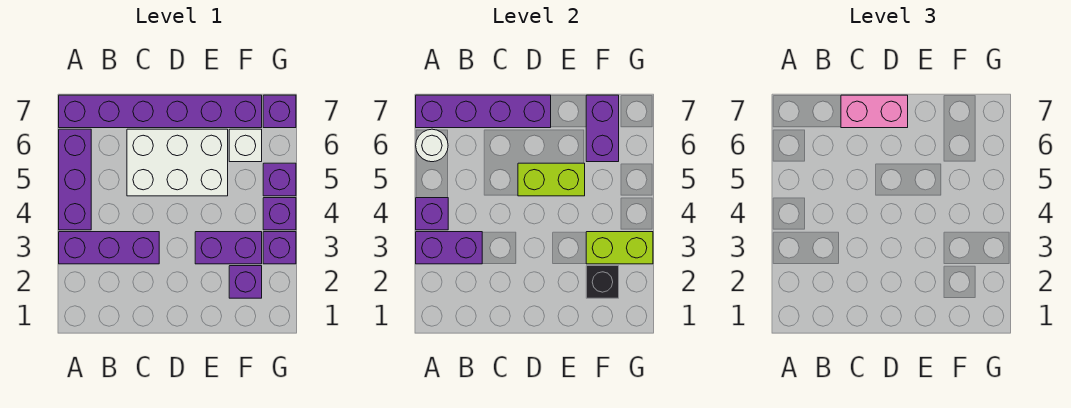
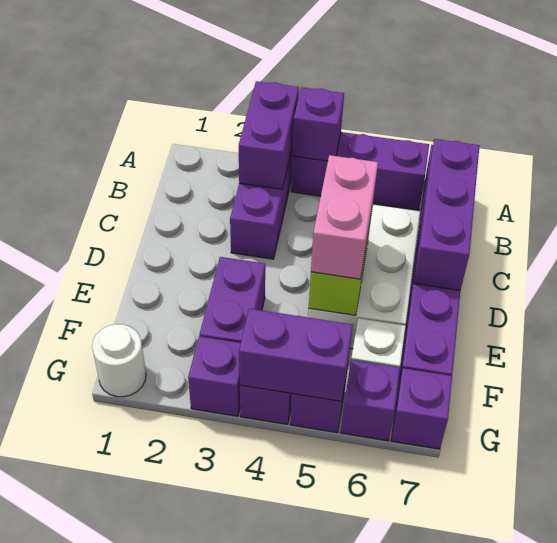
white round brick A6 level 2 -> white round brick G1 level 1
purple brick A7:D7 level 2 -> purple brick B7:D7 level 2
pink brick C7:D7 level 3 -> pink brick D5:E5 level 3
purple brick F2 level 1 -> purple brick G6 level 1
black brick F2 level 2 -> none
lime brick F3:G3 level 2 -> none
purple brick F6:F7 level 2 -> purple brick G4:G5 level 2

